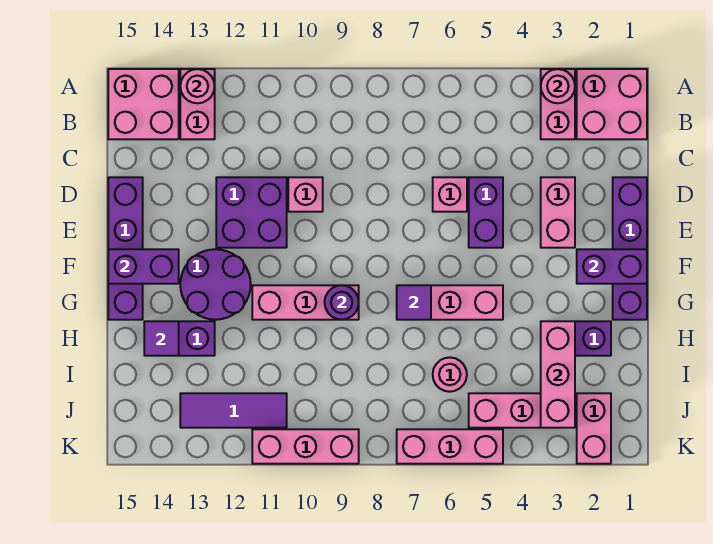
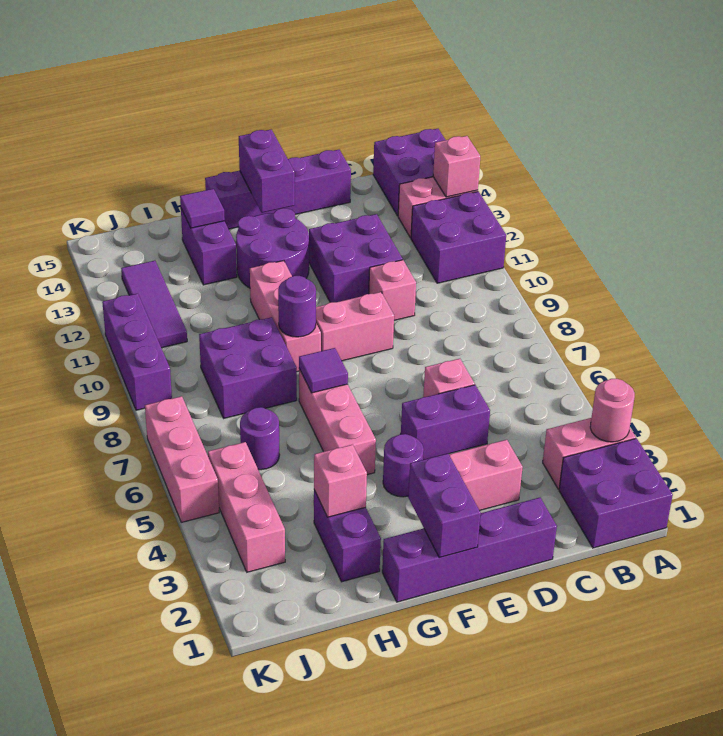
pink brick A1:B2 level 1 -> purple brick A1:B2 level 1
none -> purple brick A11:B12 level 1
pink round brick A13 level 2 -> pink brick A13 level 2
pink brick A14:B15 level 1 -> purple brick A14:B15 level 1
none -> purple round brick F4 level 1
pink brick H3:J3 level 2 -> pink brick H3 level 2
none -> purple brick H8:I9 level 1
pink round brick I6 level 1 -> purple round brick I6 level 1
pink brick J2:K2 level 1 -> pink brick E9:F9 level 1
pink brick K9:K11 level 1 -> purple brick K9:K11 level 1

